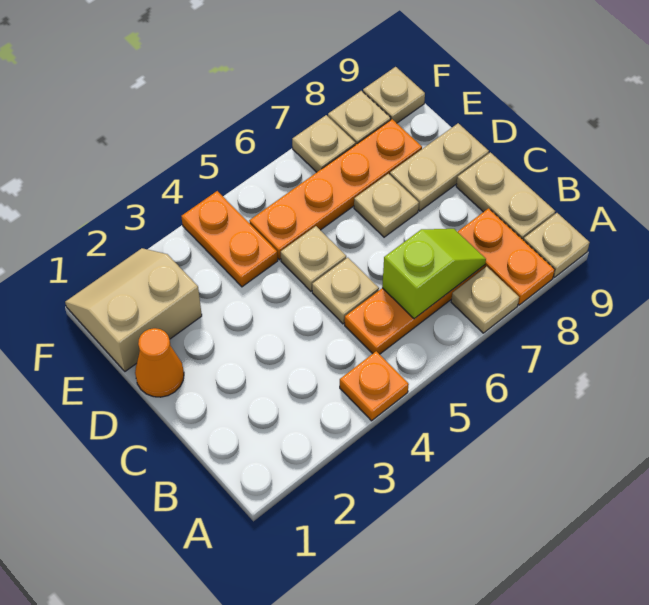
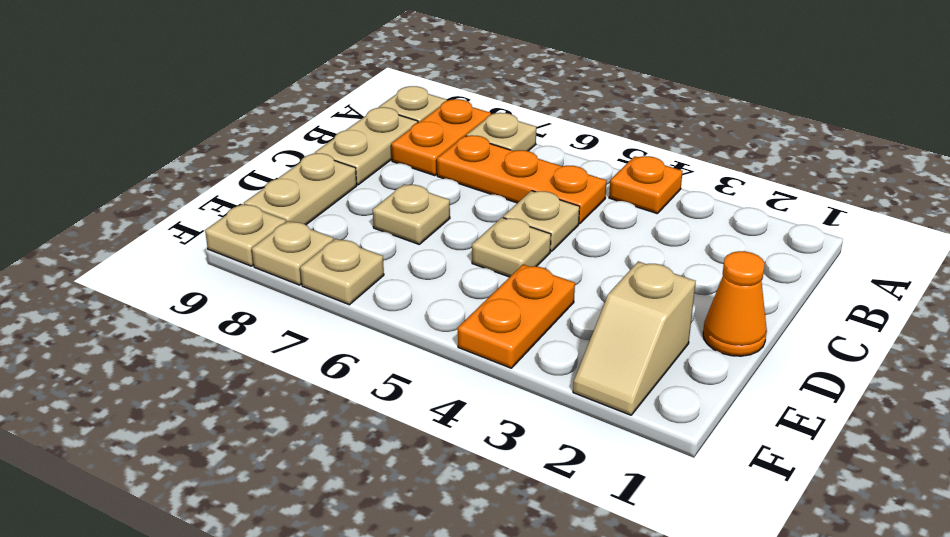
lime slope B6:B7 level 2 top 6 -> none
tan plate D8:D9 level 1 -> tan plate D9:E9 level 1
tan slope E1:F2 level 1 top E -> tan slope E2:F2 level 1 top E
orange plate E5:E8 level 1 -> none

